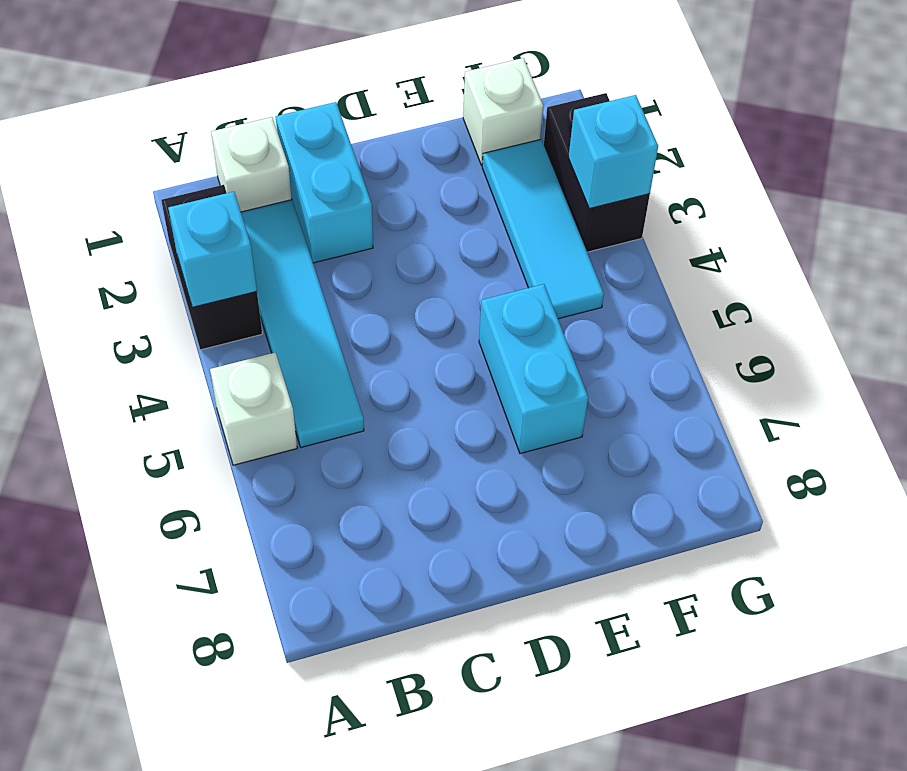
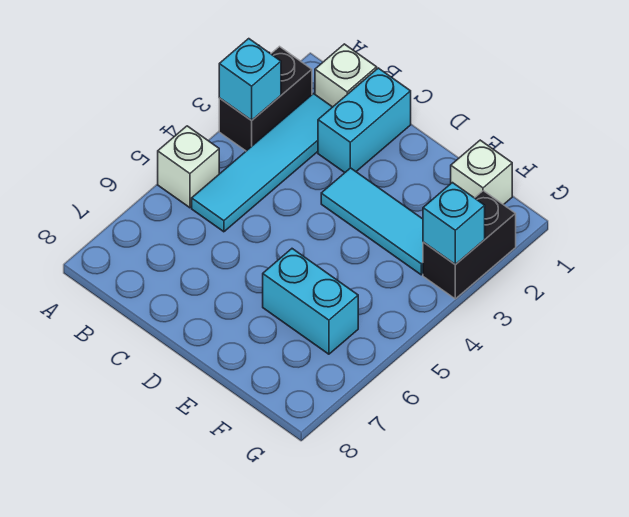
cyan brick E5:E6 level 1 -> cyan brick E6:F6 level 1
cyan tile F2:F4 level 1 -> cyan tile D3:F3 level 1

